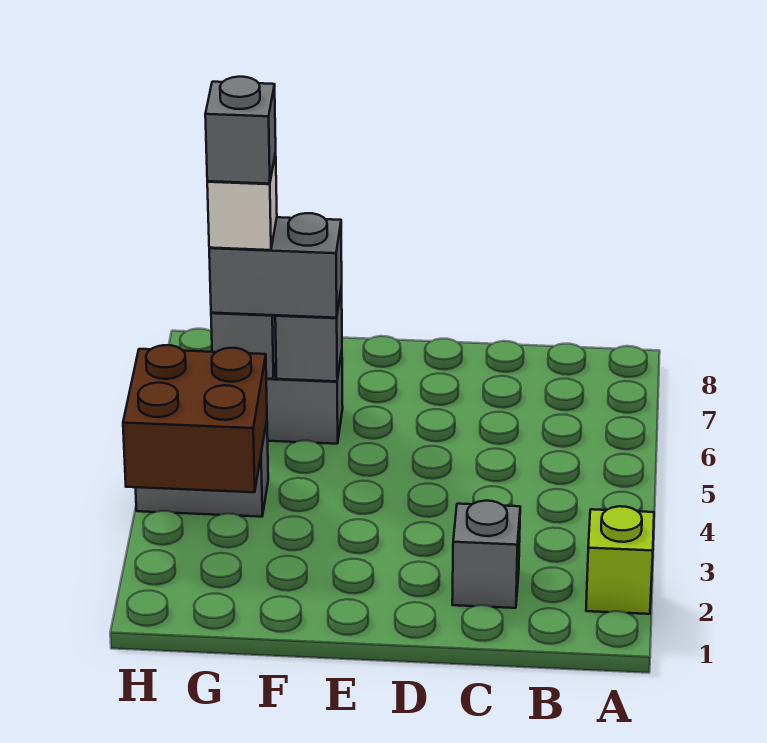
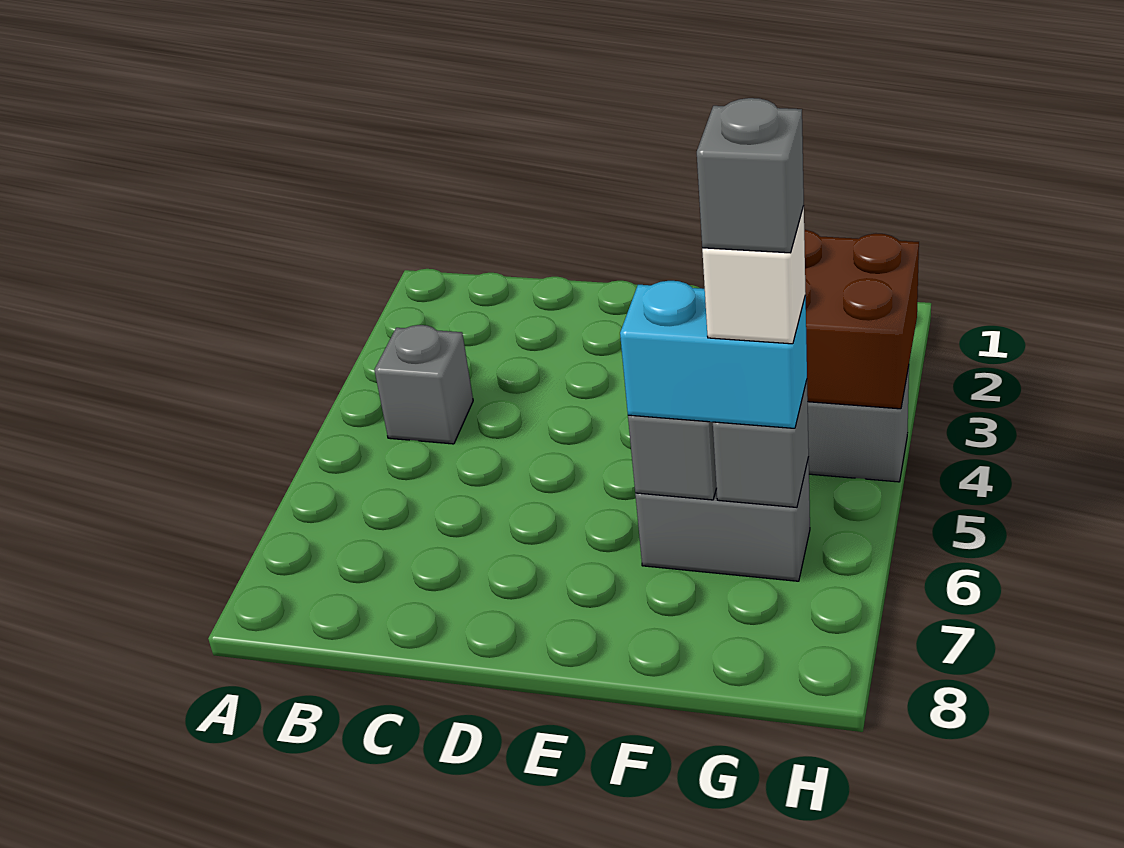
lime brick A2 level 1 -> none
grey brick C2 level 1 -> grey brick B4 level 1
grey brick F6:G6 level 3 -> cyan brick F6:G6 level 3

